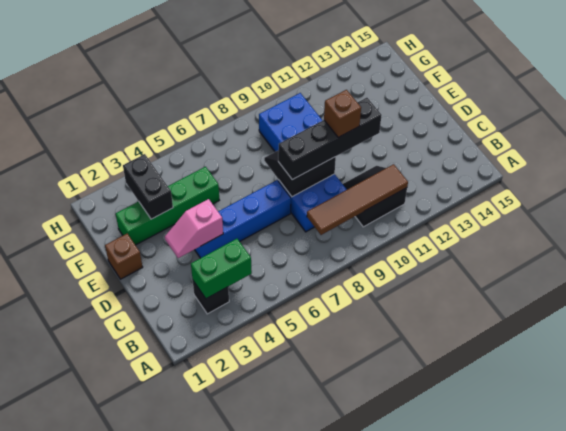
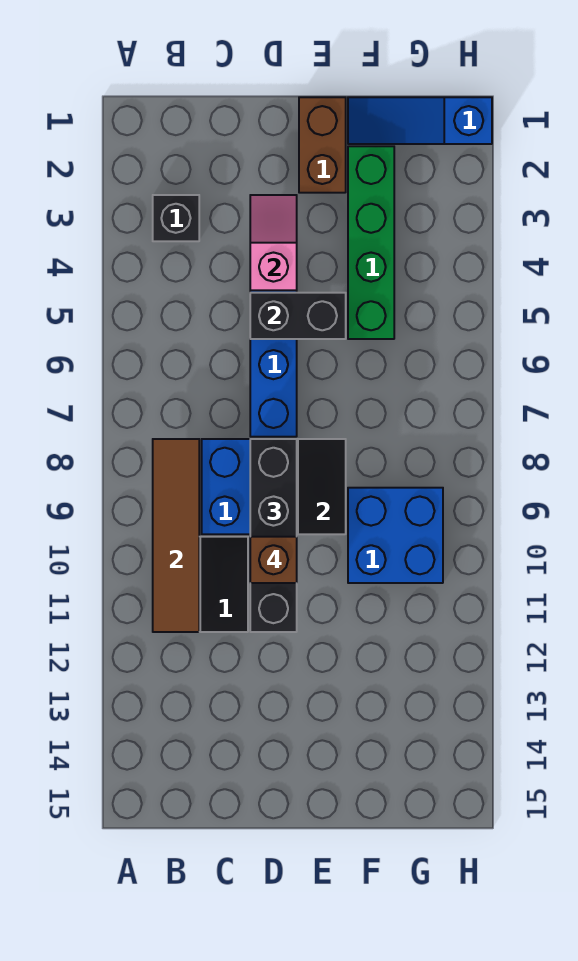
green brick B3:B4 level 2 -> none
brown brick E1 level 1 -> brown brick E1:E2 level 1
none -> blue slope F1:H1 level 1 top H
black brick F3:G3 level 2 -> black brick D5:E5 level 2

